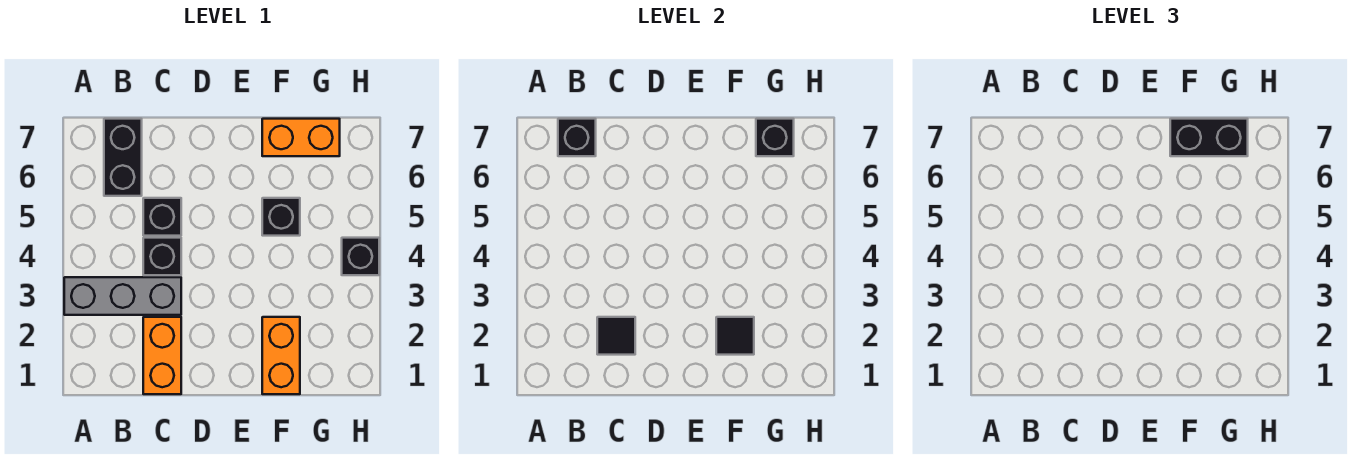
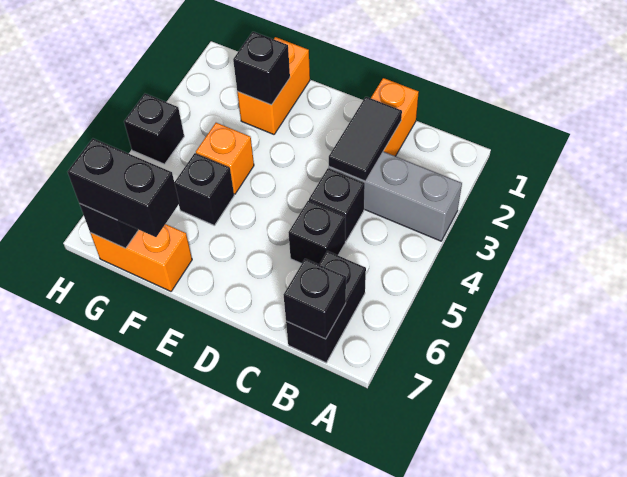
black tile C2 level 2 -> black tile C2:C3 level 2
black tile F2 level 2 -> black brick F2 level 2
none -> orange brick F4 level 1

